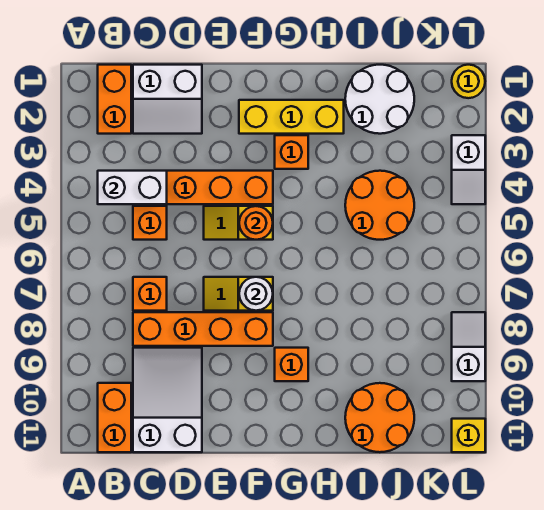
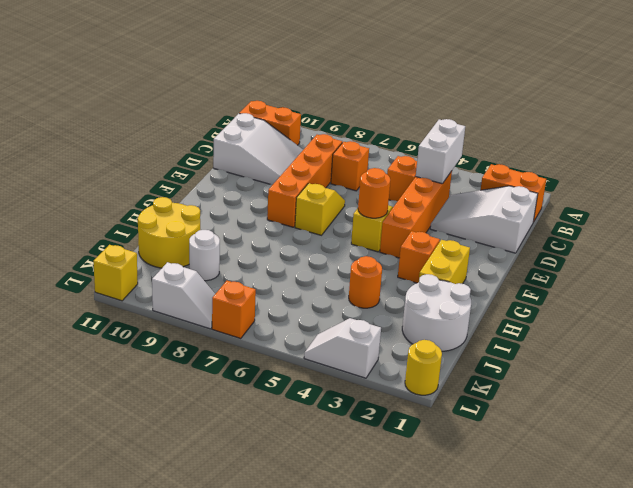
white slope C1:D2 level 1 top 1 -> white slope C1:D3 level 1 top 1
yellow brick F2:H2 level 1 -> yellow brick G2:H2 level 1
white round brick F7 level 2 -> white round brick J9 level 1
orange brick G9 level 1 -> orange brick L7 level 1
orange round brick I4:J5 level 1 -> orange round brick I4 level 1
orange round brick I10:J11 level 1 -> yellow round brick I10:J11 level 1

